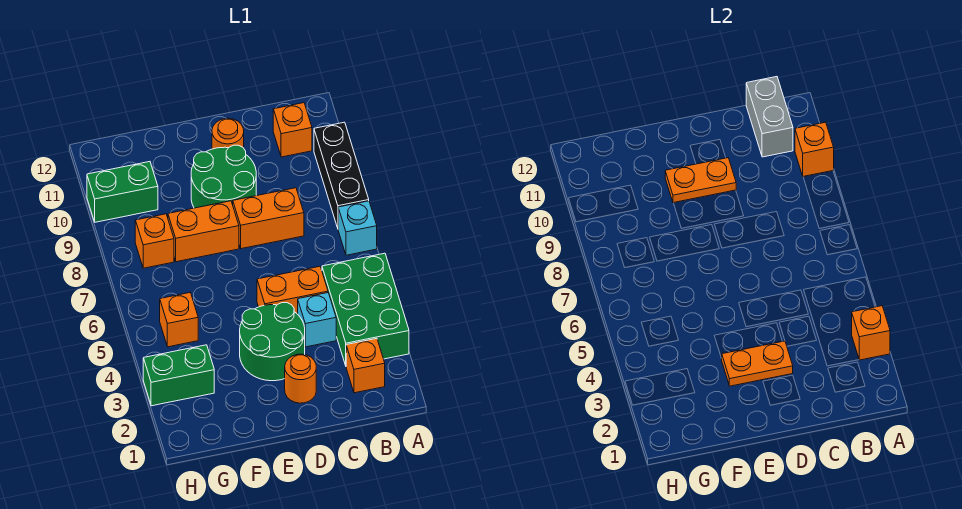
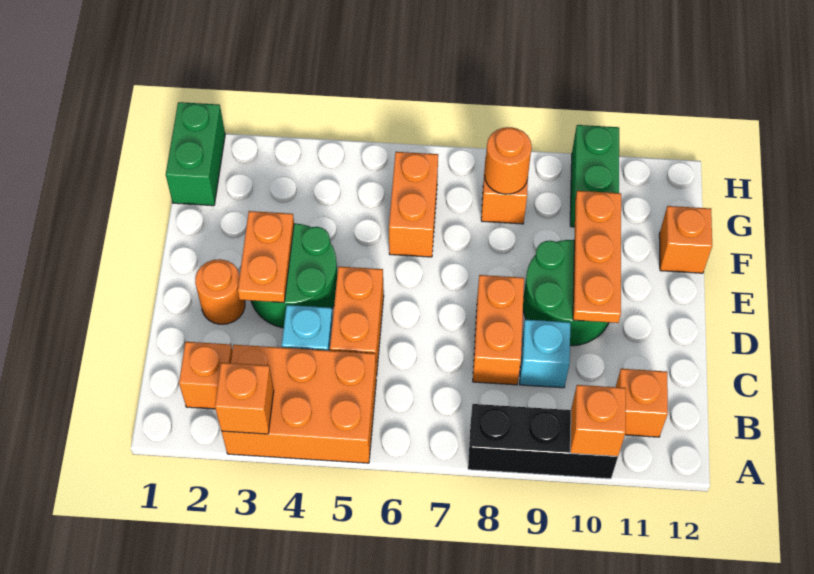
green brick A3:B5 level 1 -> orange brick A3:B5 level 1
cyan brick A7 level 1 -> cyan brick C9 level 1
grey brick B11:B12 level 2 -> none
orange plate D10:E10 level 2 -> orange plate D10:F10 level 2
orange round brick D11 level 1 -> orange round brick G8 level 2
orange brick E8:F8 level 1 -> orange brick F6:G6 level 1
green brick G3:H3 level 1 -> green brick G1:H1 level 1
orange brick G5 level 1 -> orange brick F12 level 1

